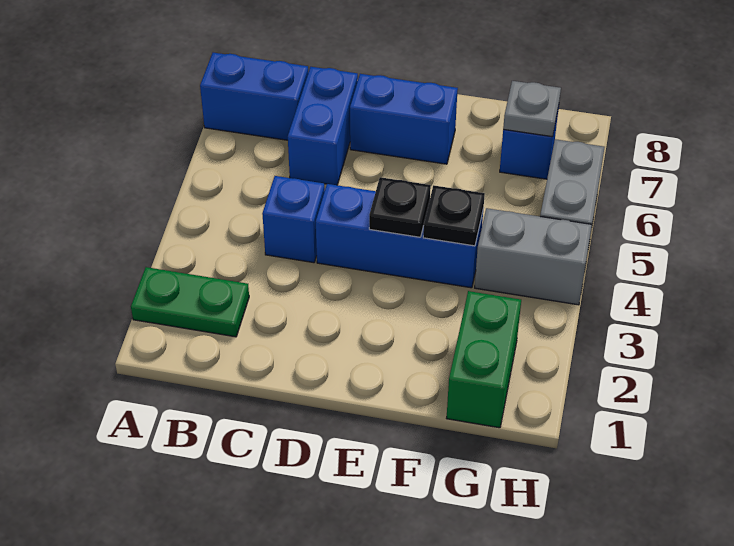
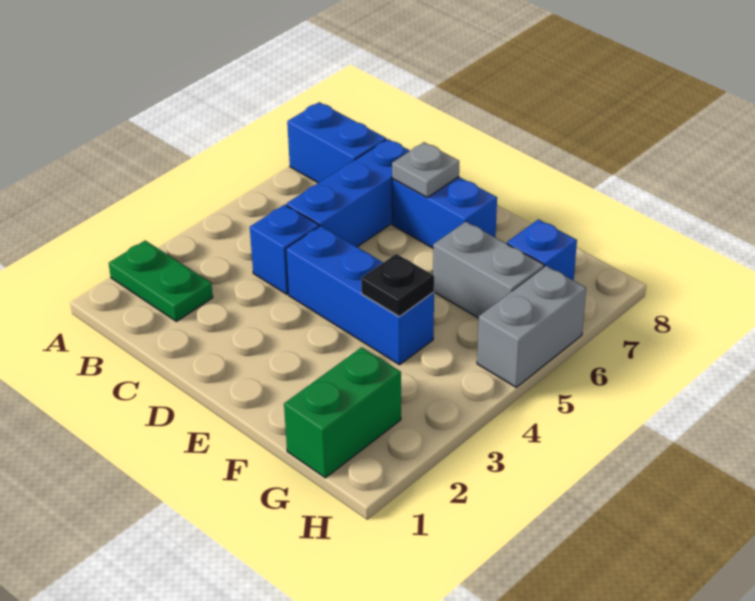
blue brick C6:C7 level 1 -> blue brick C5:C7 level 1
black plate E4 level 2 -> none
grey brick G4:H4 level 1 -> grey brick F6:G6 level 1
grey plate G7 level 2 -> grey plate D7 level 2

